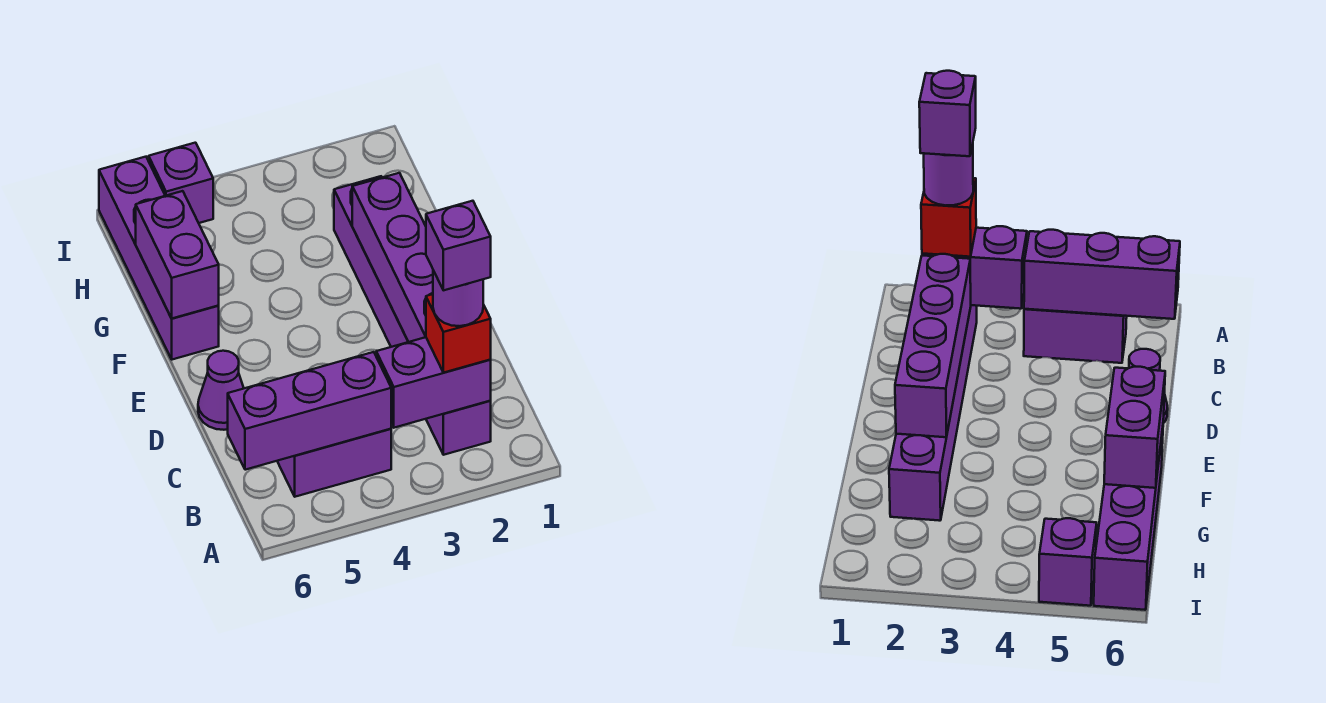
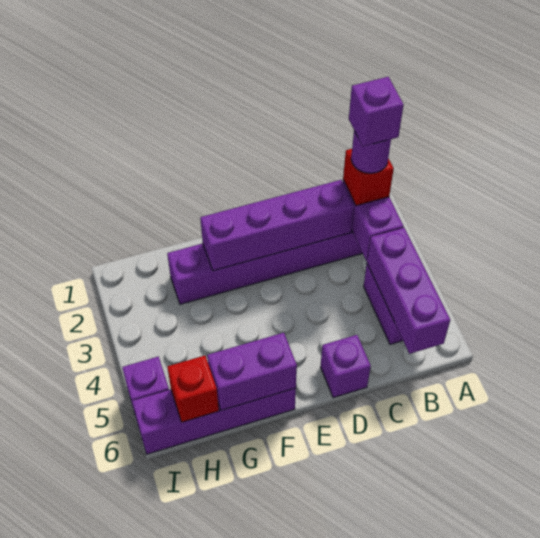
purple cone D6 level 1 -> purple brick D6 level 1
none -> red brick H6 level 2

